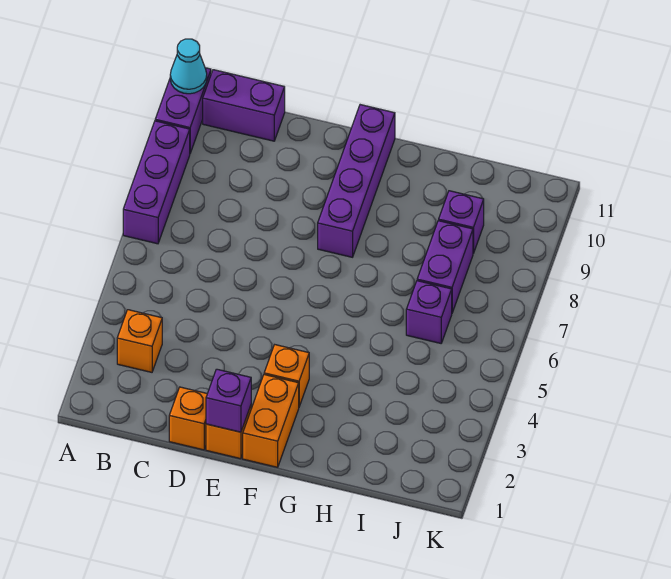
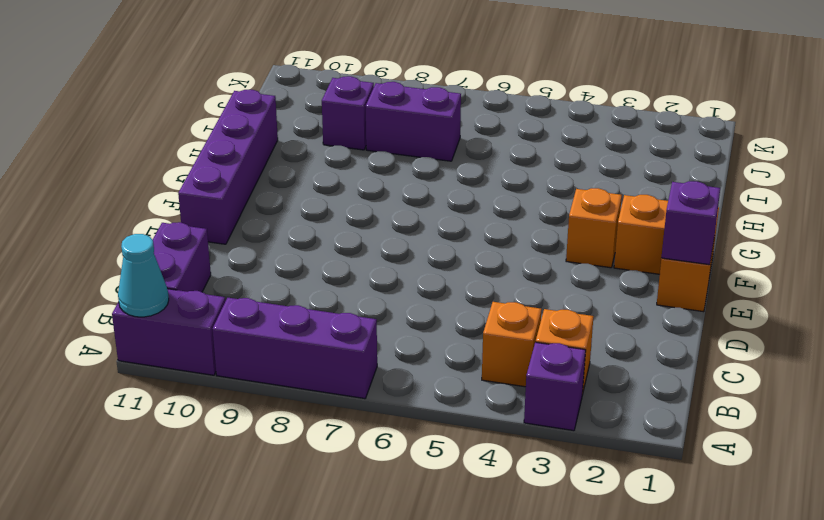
orange brick D1 level 1 -> orange brick B4 level 1
purple brick F8:F11 level 1 -> purple brick E11:H11 level 1
purple brick I6 level 1 -> purple brick A3 level 1

